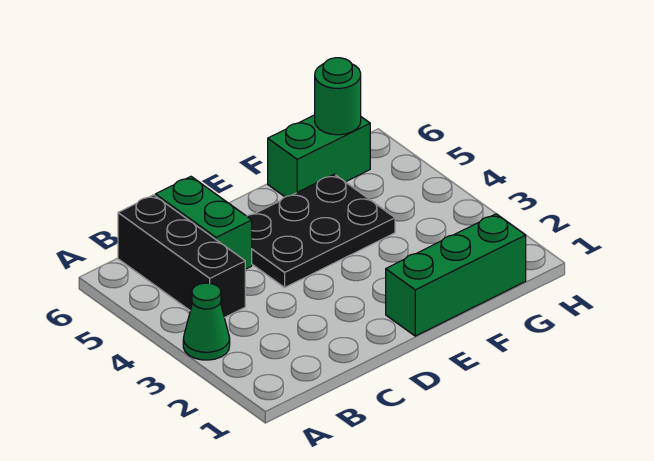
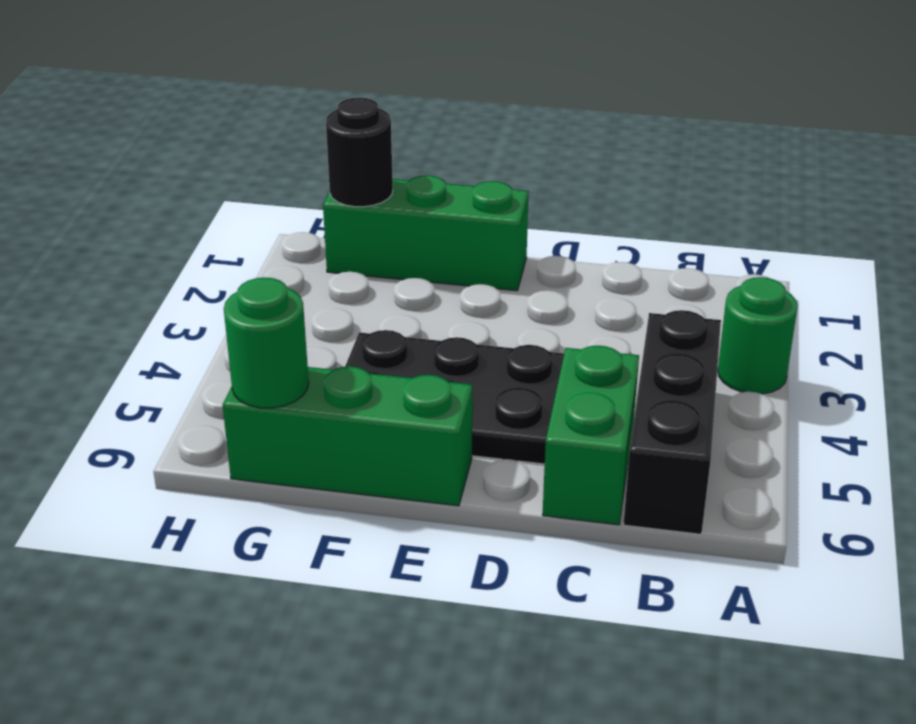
green cone A3 level 1 -> green round brick A3 level 1
green brick F6:G6 level 1 -> green brick E6:G6 level 1
none -> black round brick G1 level 2

